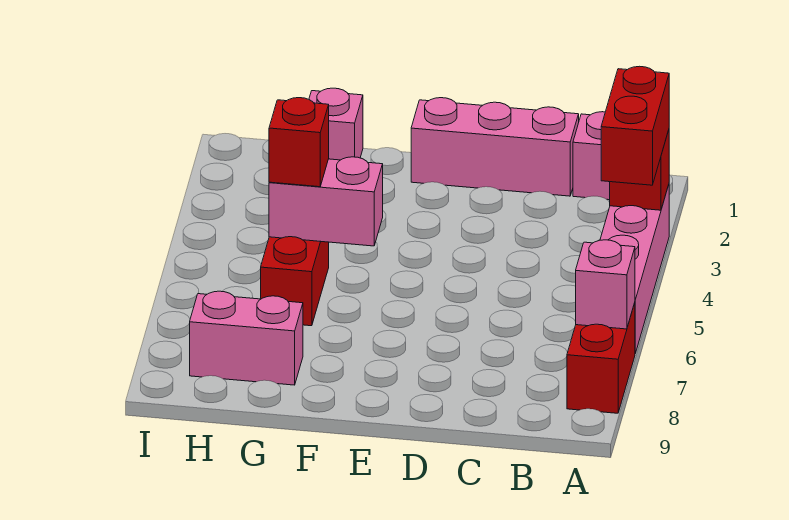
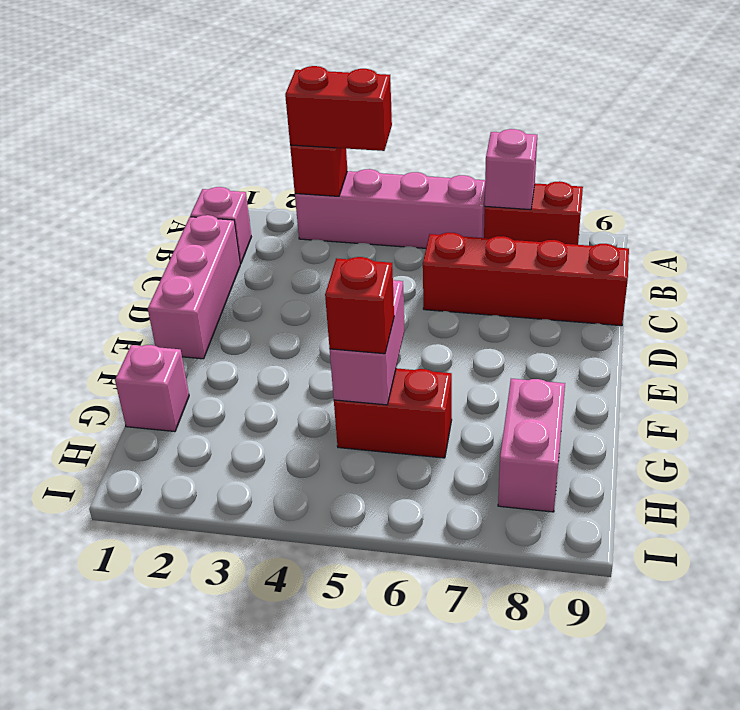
none -> red brick C6:C9 level 1

